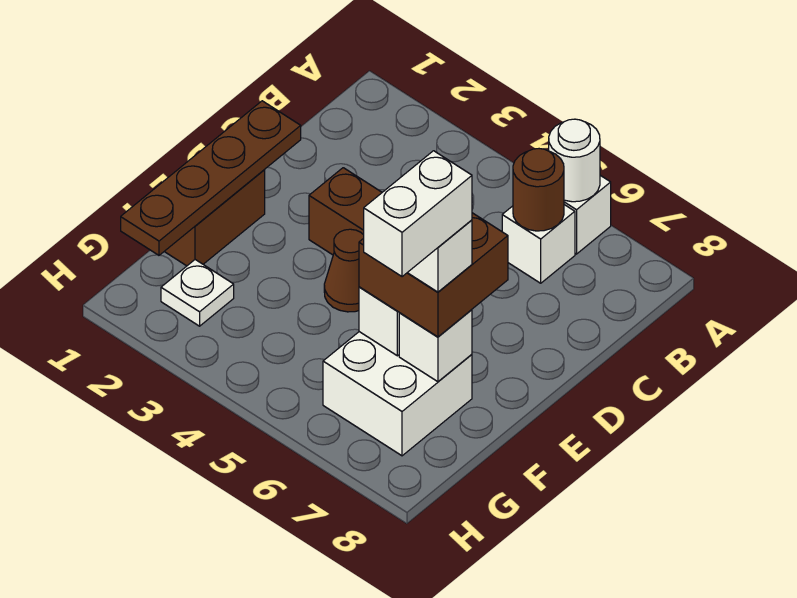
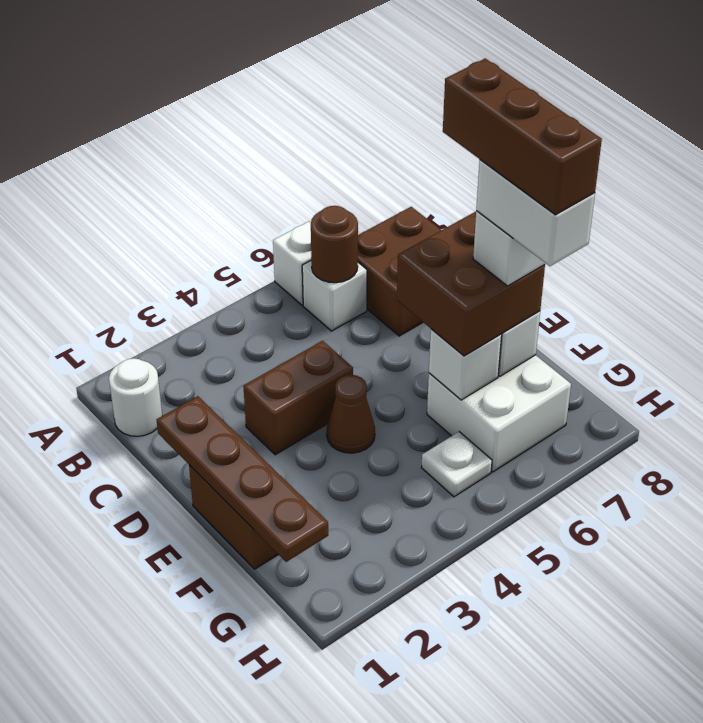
white round brick A6 level 2 -> white round brick B1 level 1
none -> brown brick B7:C8 level 1
none -> brown brick E7:G7 level 6
white plate G2 level 1 -> white plate G5 level 1

